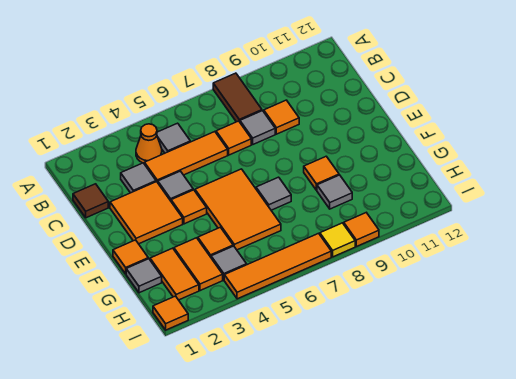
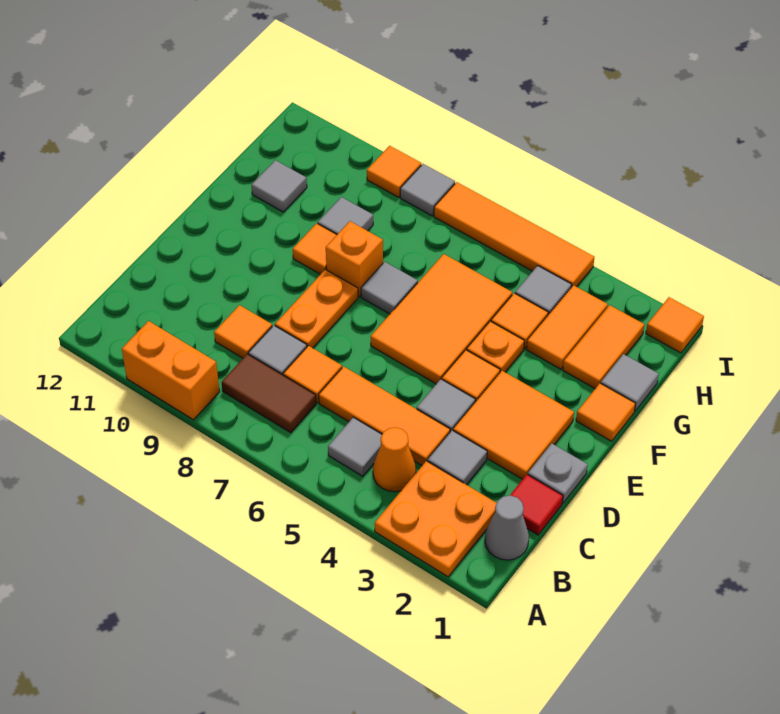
none -> orange plate A2:B3 level 1
brown tile A8:B8 level 1 -> brown tile B7:B8 level 1
none -> orange brick A9:A10 level 1
none -> grey cone B1 level 1
brown tile C1 level 1 -> red tile C1 level 1
none -> grey plate D1 level 1
none -> orange plate D8:E8 level 1
none -> orange plate F4 level 1
none -> orange brick F8 level 1
none -> grey tile G11 level 1
yellow tile I8 level 1 -> grey tile I8 level 1

